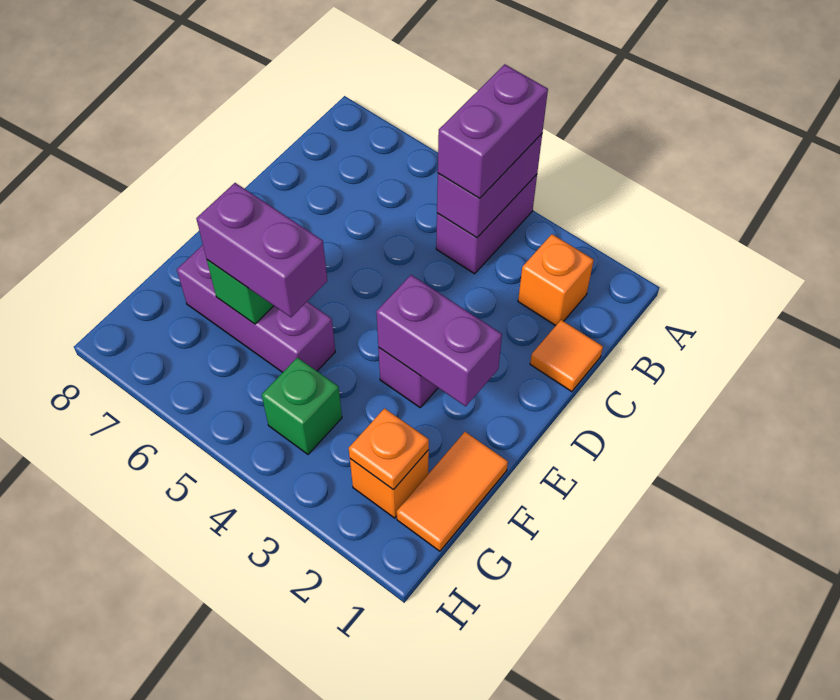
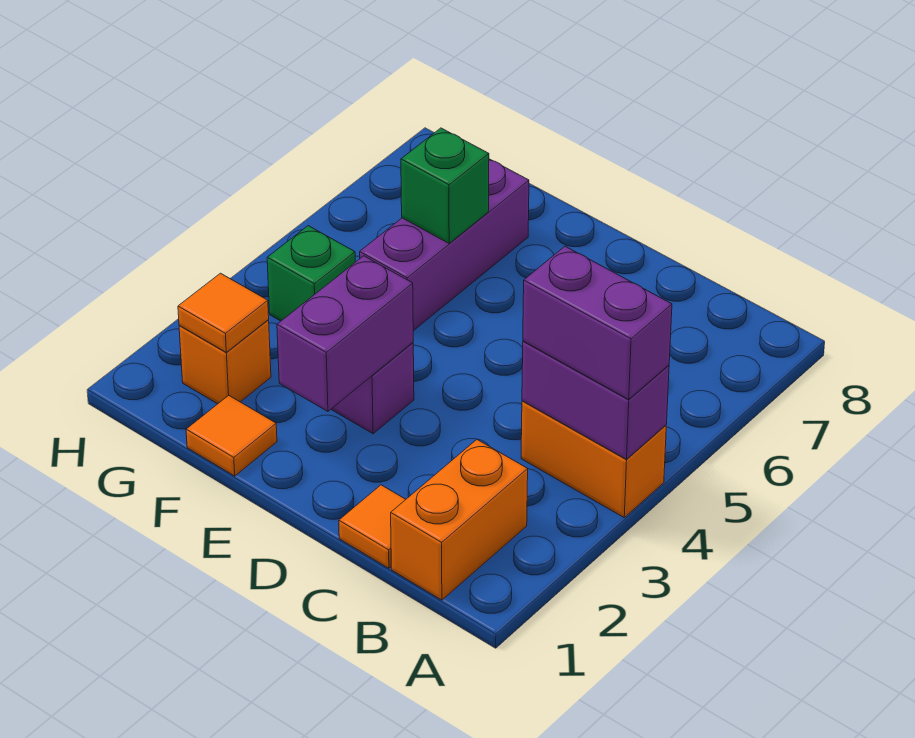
purple brick A4:B4 level 1 -> orange brick A4:B4 level 1
orange brick B2 level 1 -> orange brick B1:B2 level 1
orange tile F1:G1 level 1 -> orange tile F1 level 1
purple brick F5:F6 level 3 -> none
orange plate G2 level 2 -> orange tile G2 level 2

